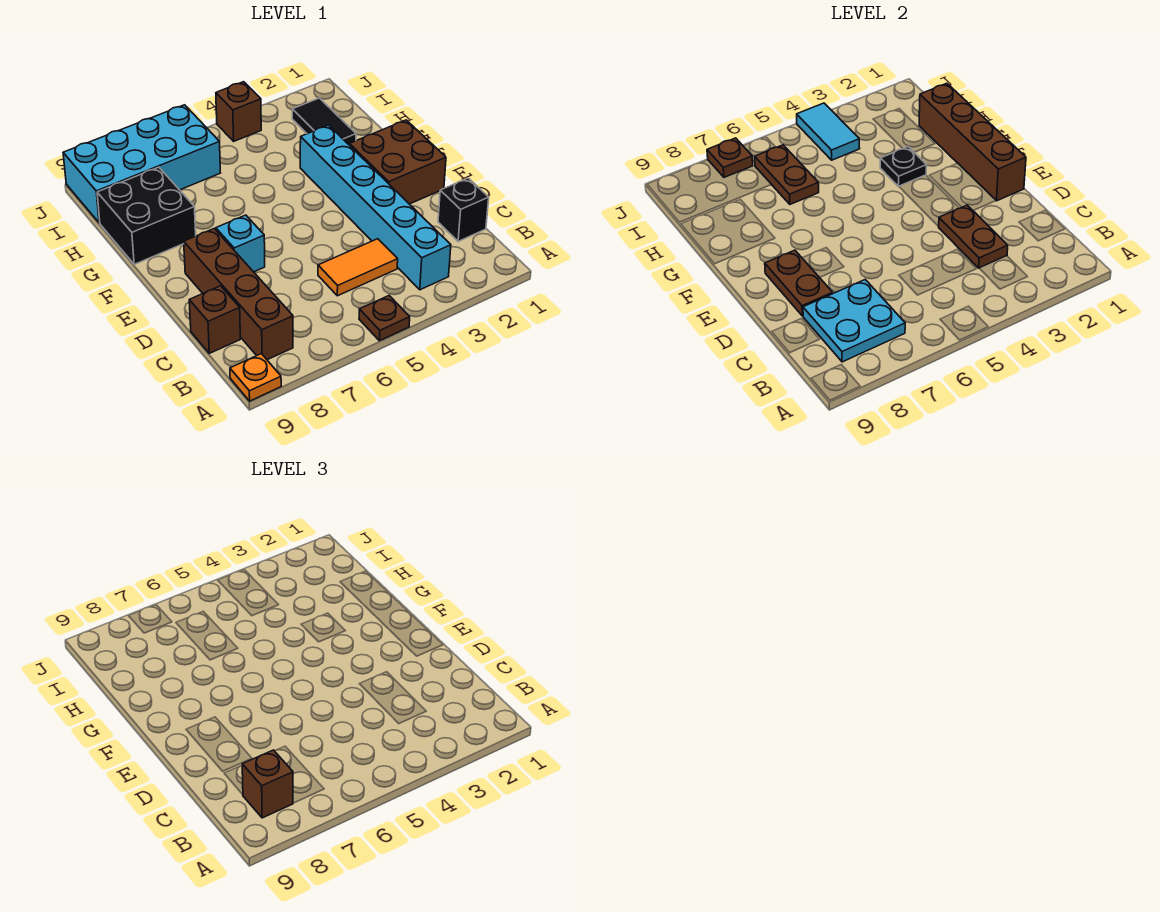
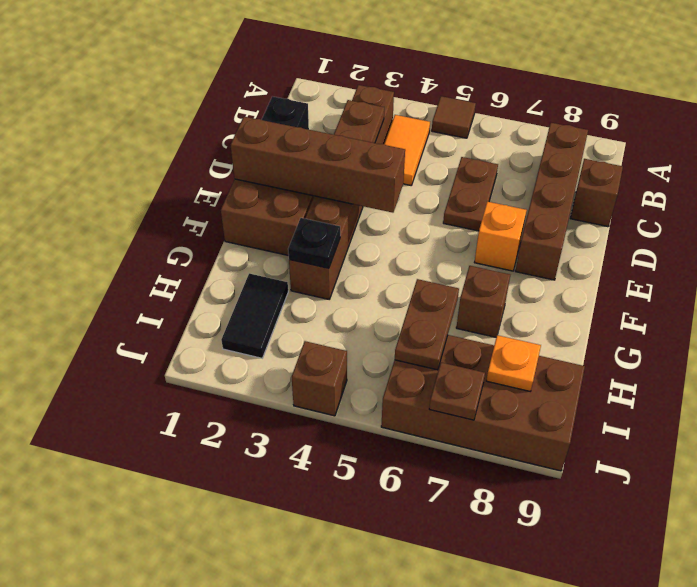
brown plate A5 level 1 -> brown tile A5 level 1
orange plate A9 level 1 -> orange plate I8 level 2
cyan brick B3:G3 level 1 -> brown brick B3:G3 level 1
cyan plate B7:C8 level 2 -> none
brown brick B8 level 3 -> brown brick G7 level 1
orange tile C4:C5 level 1 -> orange tile B4:C4 level 1
brown plate D8:E8 level 2 -> brown plate C6:D6 level 1
brown brick E1:H1 level 2 -> brown brick E1:E4 level 2
cyan brick E7 level 1 -> orange brick E7 level 1
black brick G8:H9 level 1 -> none
cyan tile I4:J4 level 2 -> none
cyan brick I6:J9 level 1 -> brown brick I6:J9 level 1

